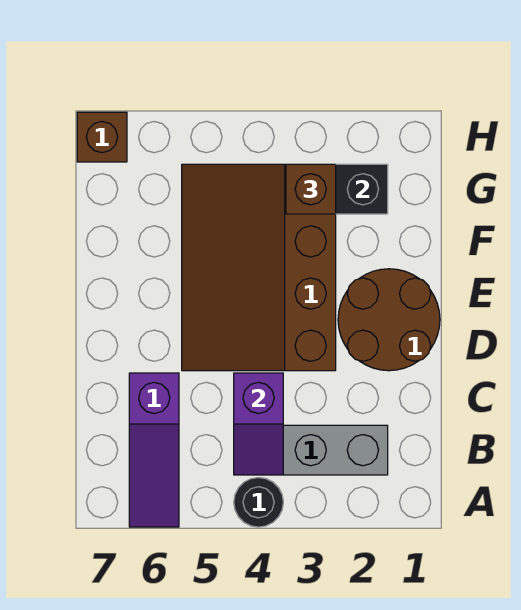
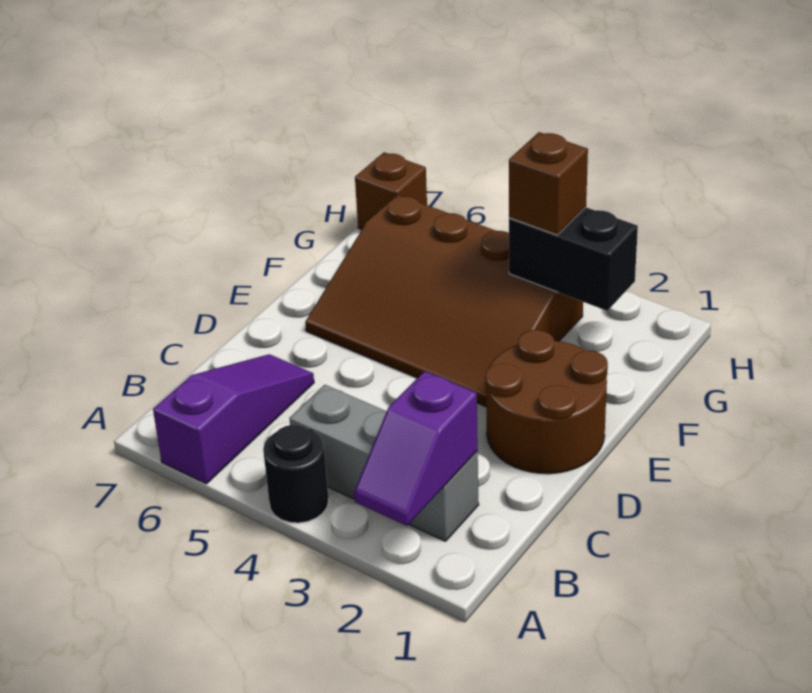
purple slope A6:C6 level 1 top C -> purple slope A6:C6 level 1 top A
purple slope B4:C4 level 2 top C -> purple slope A2:B2 level 2 top B
brown slope D3:G5 level 1 top 3 -> brown slope E3:G6 level 1 top G

